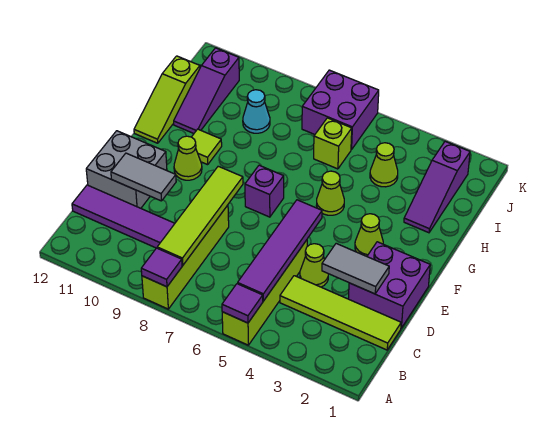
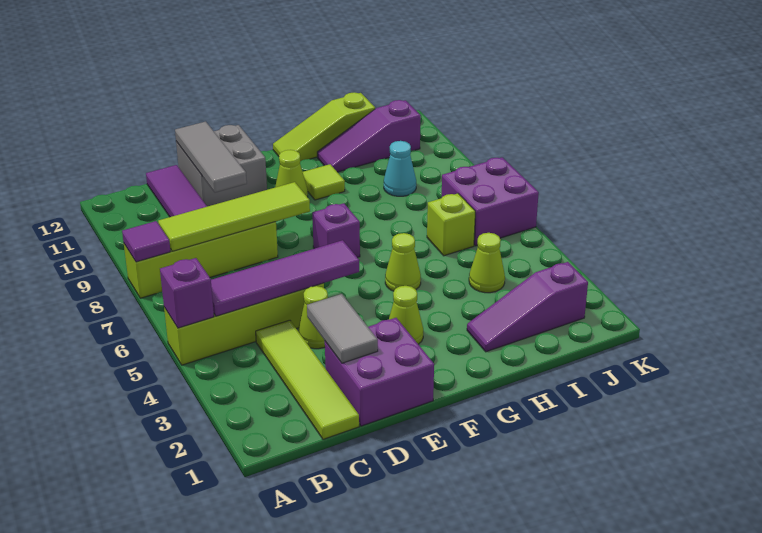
purple tile A5 level 2 -> purple brick A5 level 2
grey tile D10:D11 level 2 -> grey tile D10:D12 level 2

